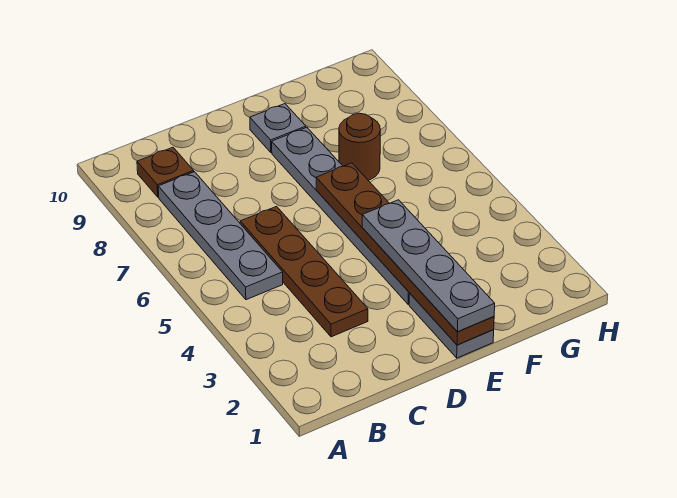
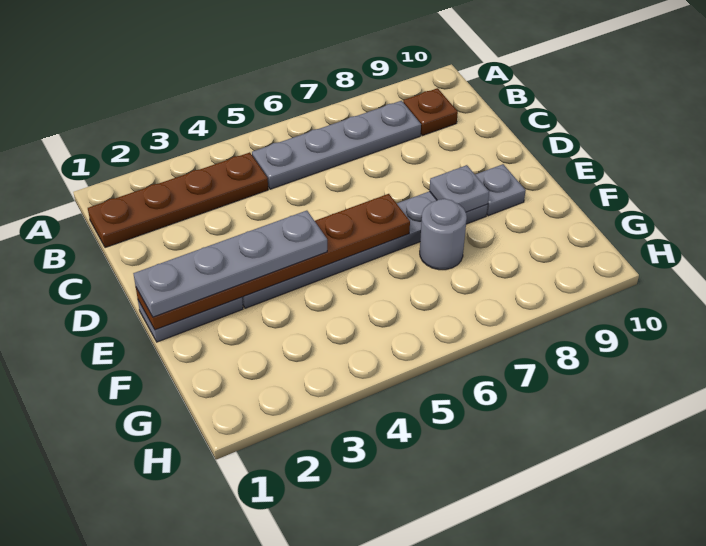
brown plate C3:C6 level 1 -> brown plate B1:B4 level 1
none -> grey plate E8 level 2
brown round brick F7 level 1 -> grey round brick F7 level 1

